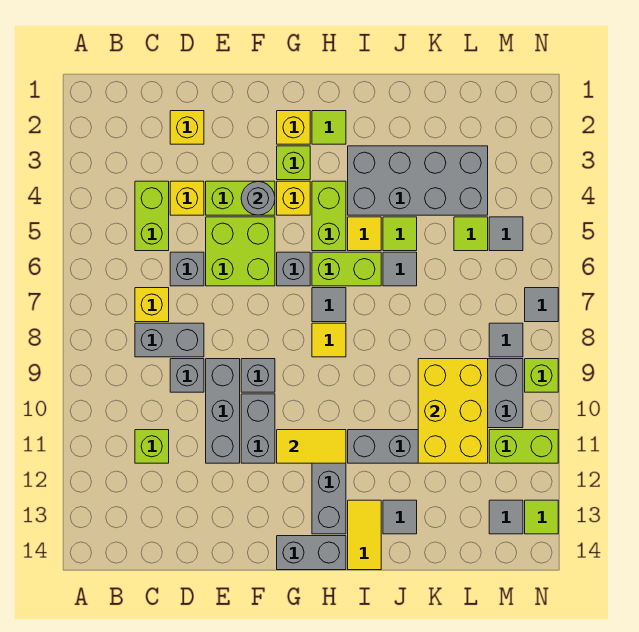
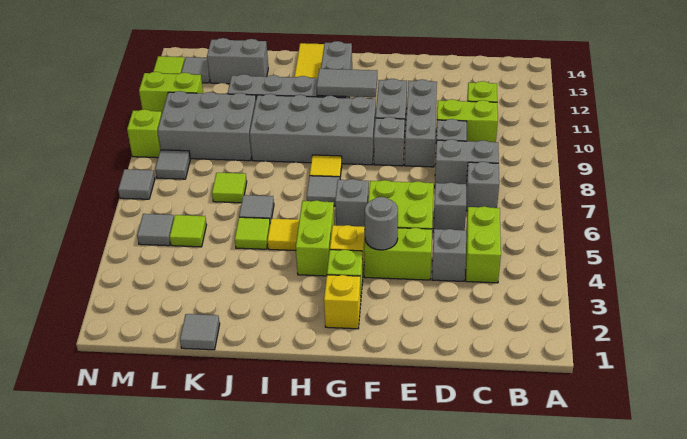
yellow brick C7 level 1 -> grey brick C7 level 1
yellow brick D2 level 1 -> none
yellow brick D4 level 1 -> grey brick D4 level 1
yellow tile G11:H11 level 2 -> grey tile G11:H11 level 2
grey brick G14:H14 level 1 -> grey brick K13:L13 level 1
lime tile H2 level 1 -> lime tile K7 level 1
lime brick H6:I6 level 1 -> lime brick C10:D10 level 1
grey brick I3:L4 level 1 -> grey brick G9:J10 level 1
grey tile J13 level 1 -> grey tile K1 level 1
yellow brick K9:L11 level 2 -> none

